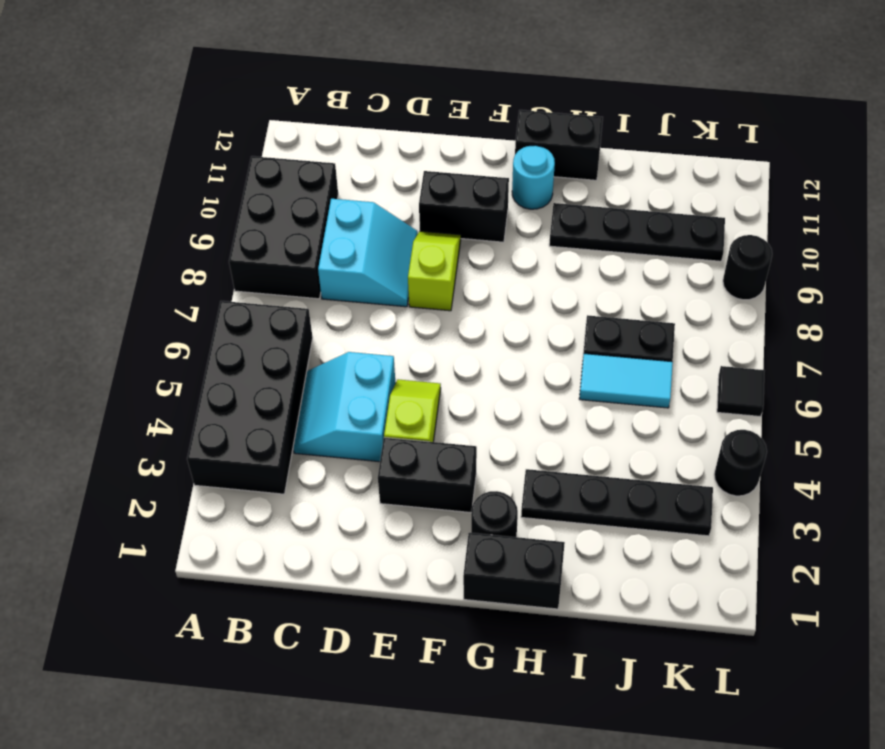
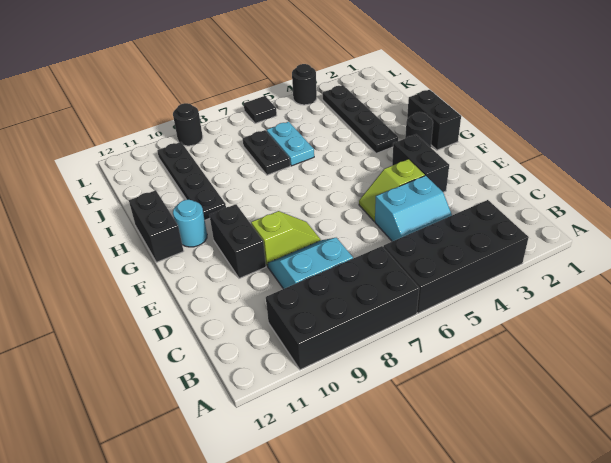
black brick A8:B10 level 1 -> black brick A7:B10 level 1
lime slope E8:E9 level 1 top 8 -> lime slope E8:E9 level 1 top 9
cyan tile I6:J6 level 1 -> cyan plate I6:J6 level 1

